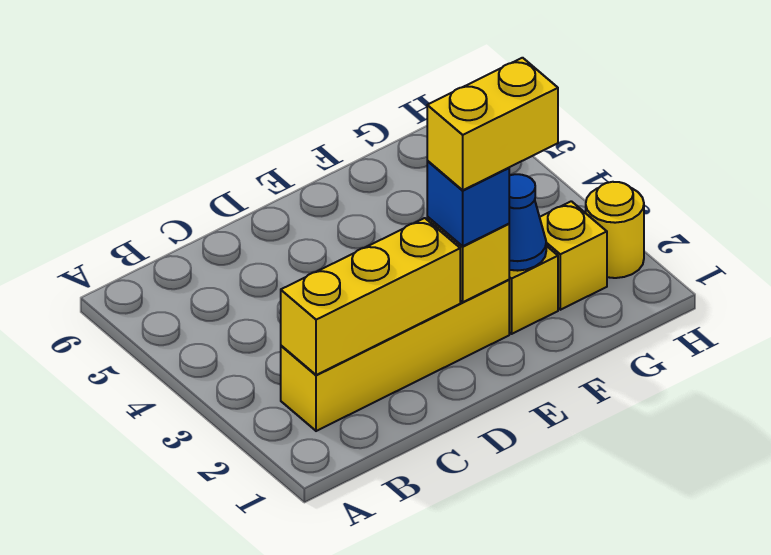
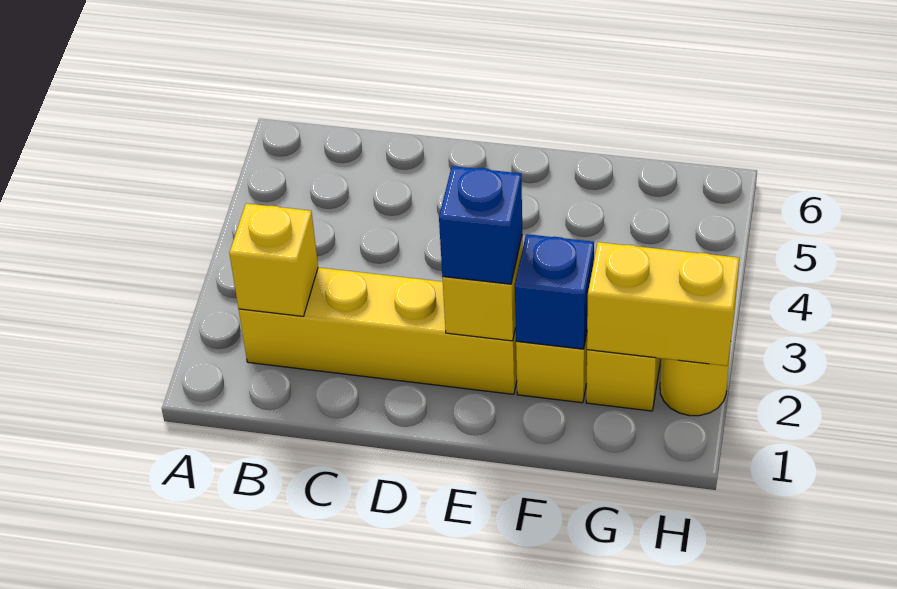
yellow brick B2:D2 level 2 -> yellow brick B2 level 2
yellow brick E2:F2 level 4 -> yellow brick G2:H2 level 2
blue cone F2 level 2 -> blue brick F2 level 2

